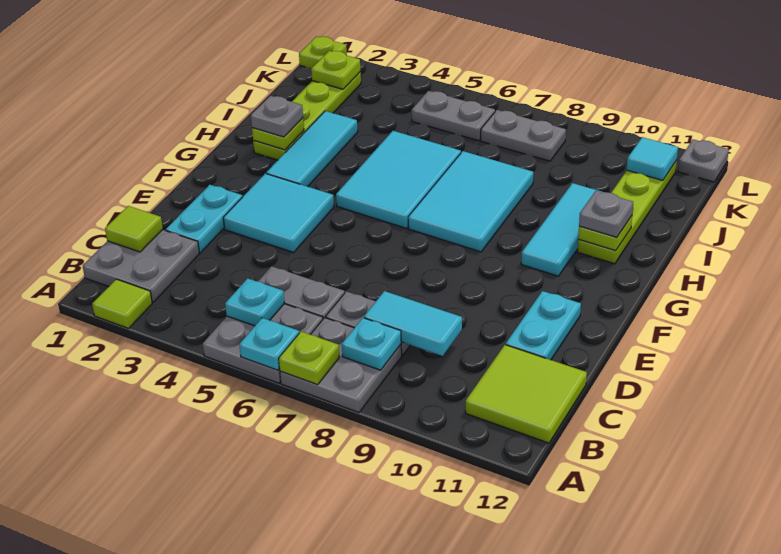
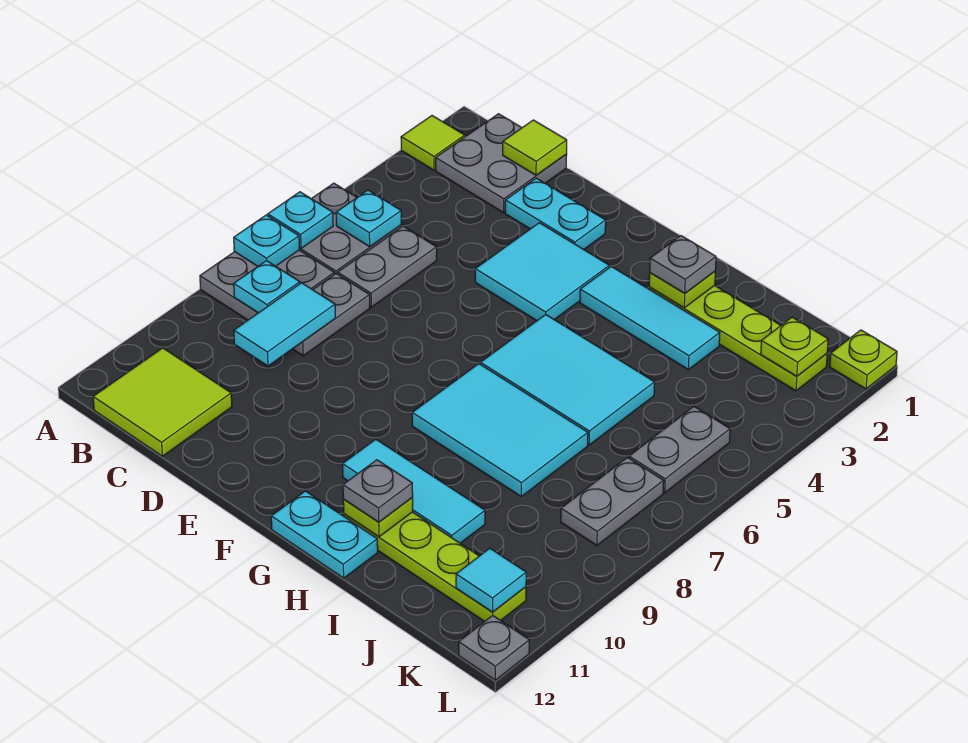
lime plate A7 level 2 -> cyan plate A7 level 2
cyan plate D11:E11 level 1 -> cyan plate G12:H12 level 1

